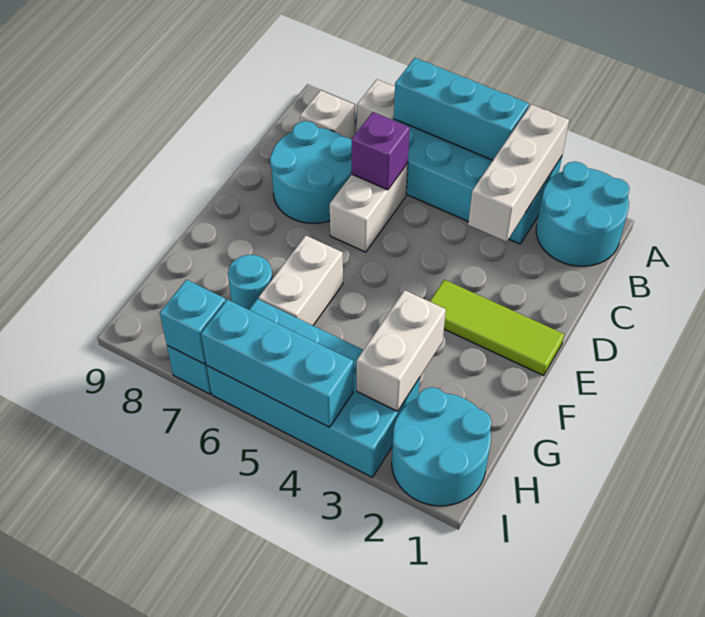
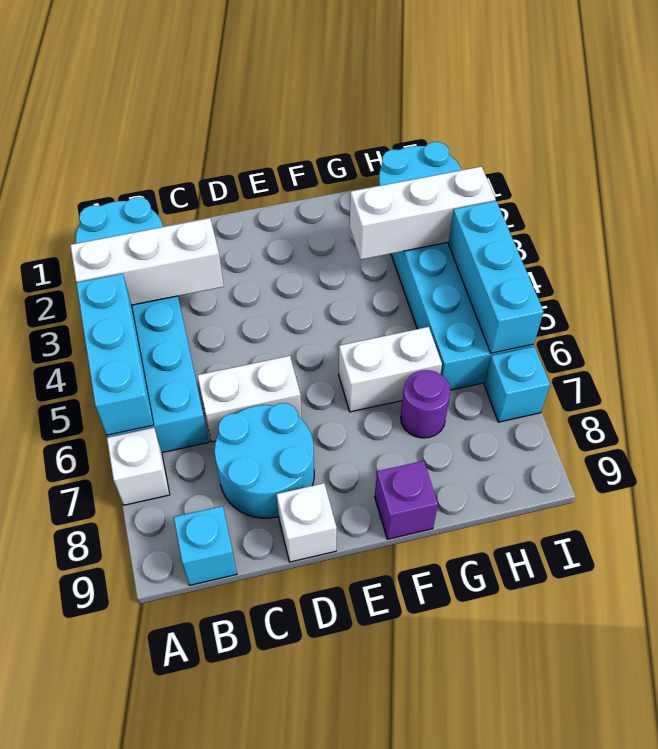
white brick B8 level 1 -> white brick D9 level 1
purple brick C6 level 2 -> purple brick F9 level 1
lime tile E1:E3 level 1 -> none
white brick G3:H3 level 2 -> white brick G3:I3 level 2
cyan round brick G7 level 1 -> purple round brick G7 level 1
cyan brick I7 level 2 -> cyan brick B9 level 1

